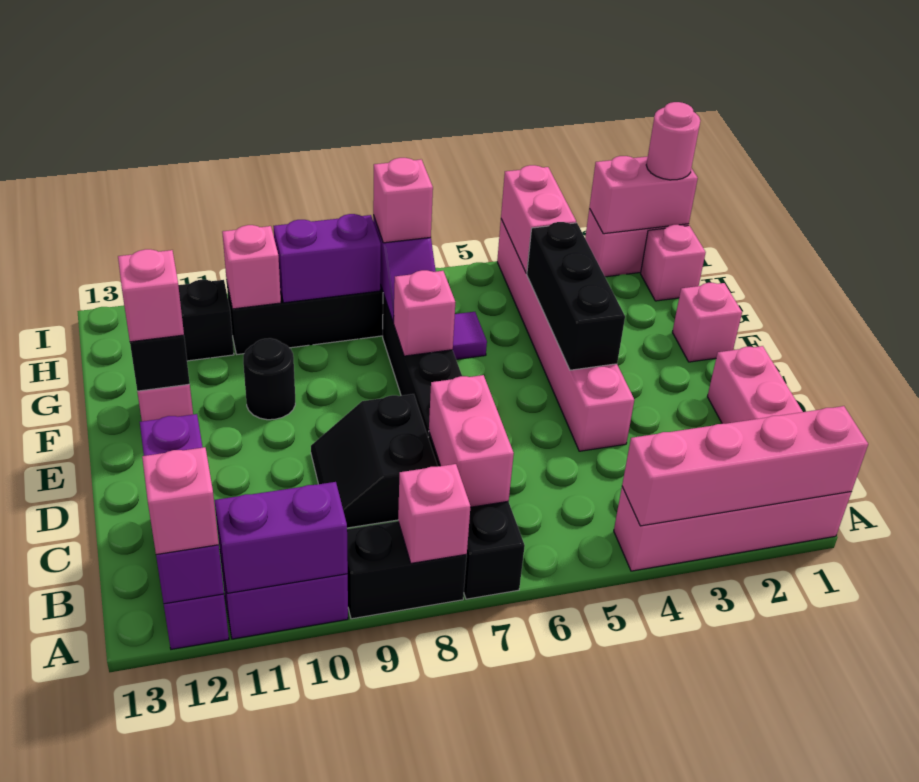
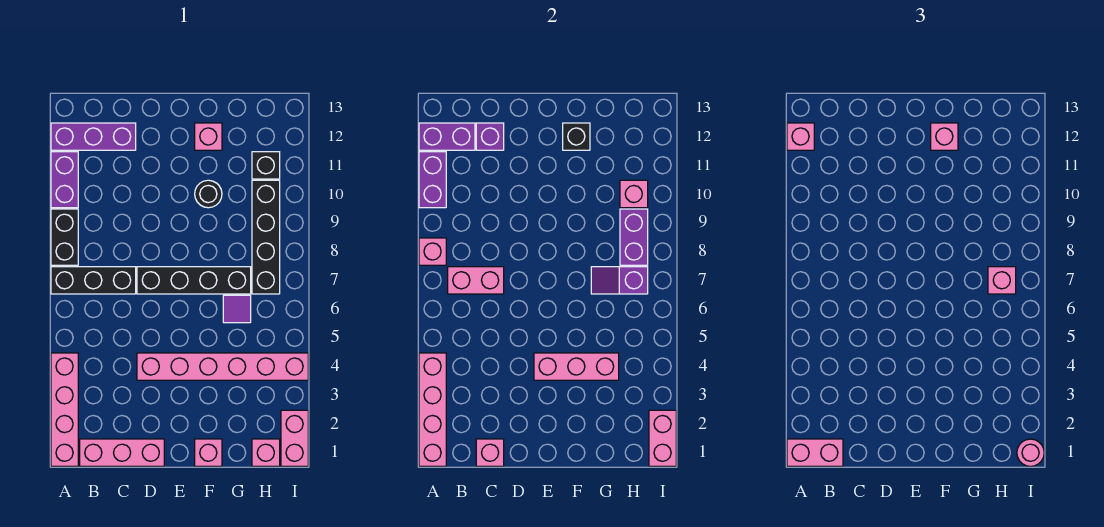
black slope C8:D9 level 1 top 8 -> none
black brick E4:G4 level 2 -> pink brick E4:G4 level 2
pink brick F7 level 2 -> pink brick C1 level 2
pink brick H4:I4 level 2 -> pink brick A1:B1 level 3

